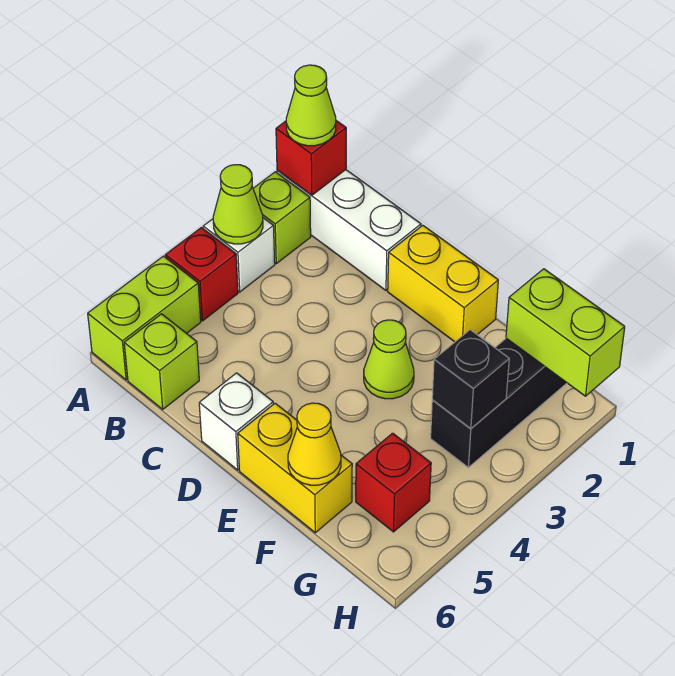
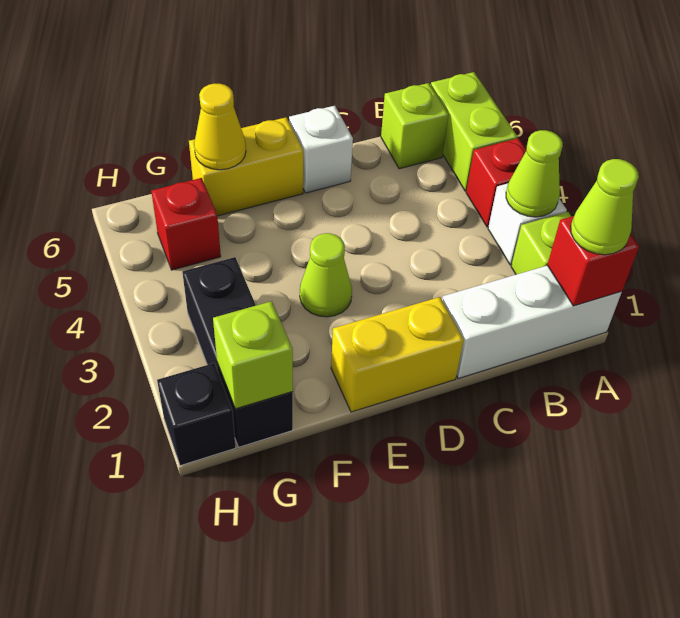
lime brick G1:H1 level 2 -> lime brick G1 level 2
black brick G3 level 2 -> black brick H1 level 1

